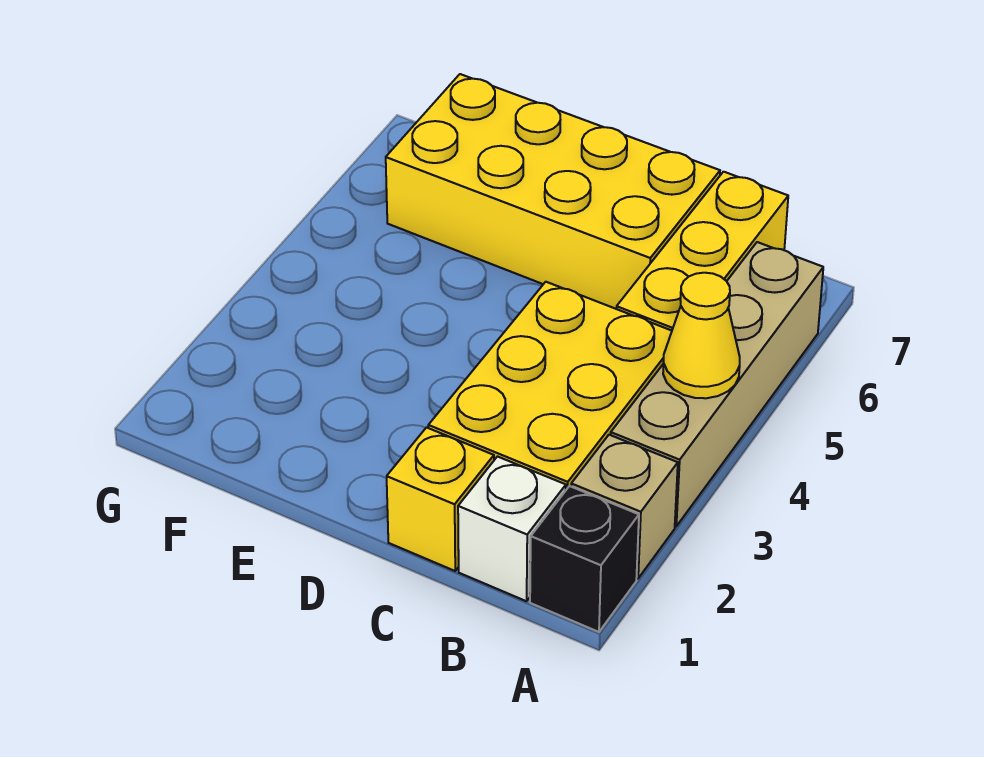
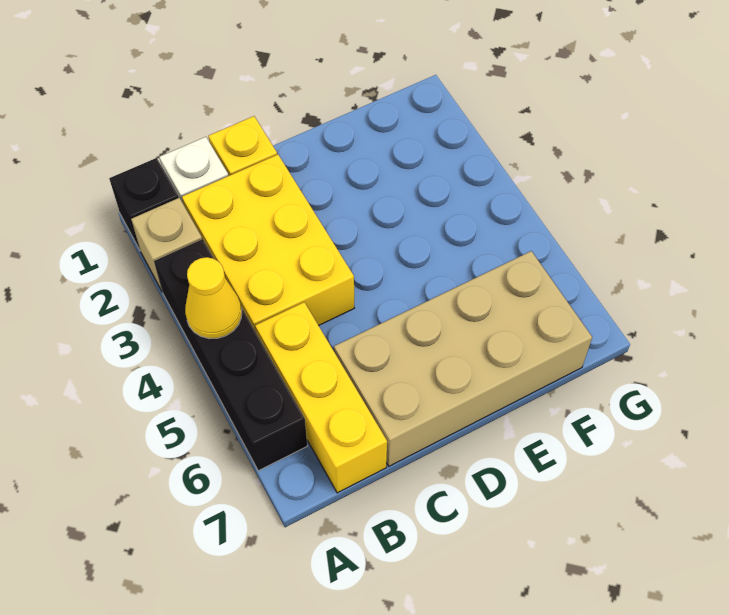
tan brick A3:A6 level 1 -> black brick A3:A6 level 1
yellow brick C6:F7 level 1 -> tan brick C6:F7 level 1

